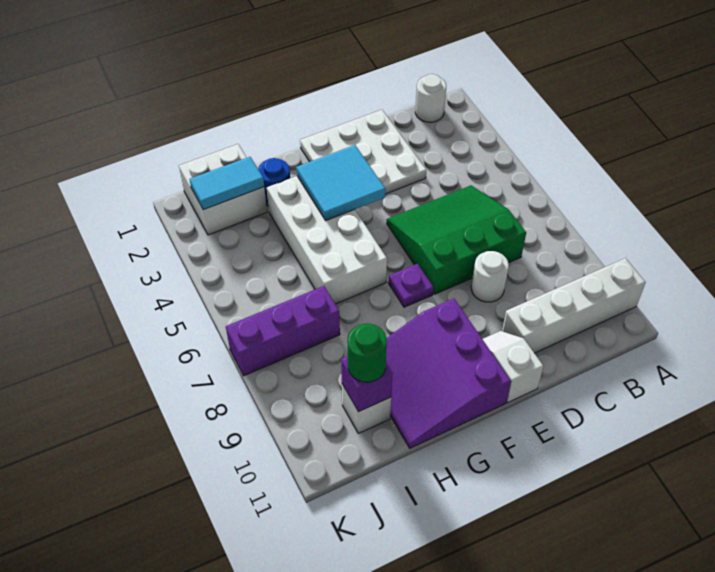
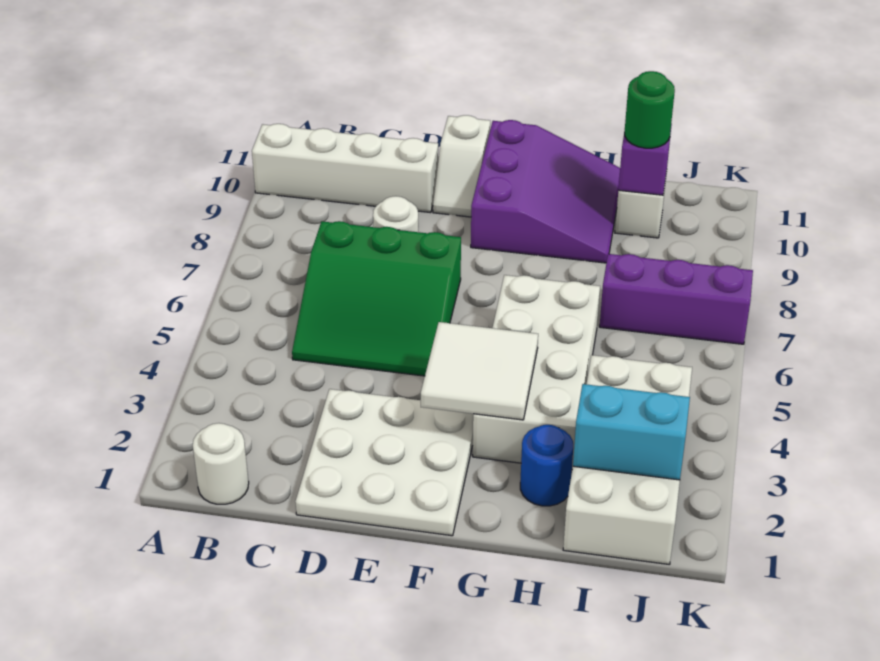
cyan tile F3:G4 level 2 -> white tile F3:G4 level 2
purple plate F7 level 1 -> none
white brick I1:J2 level 1 -> white brick I1:J4 level 1
cyan tile I2:J2 level 2 -> cyan brick I2:J2 level 2

